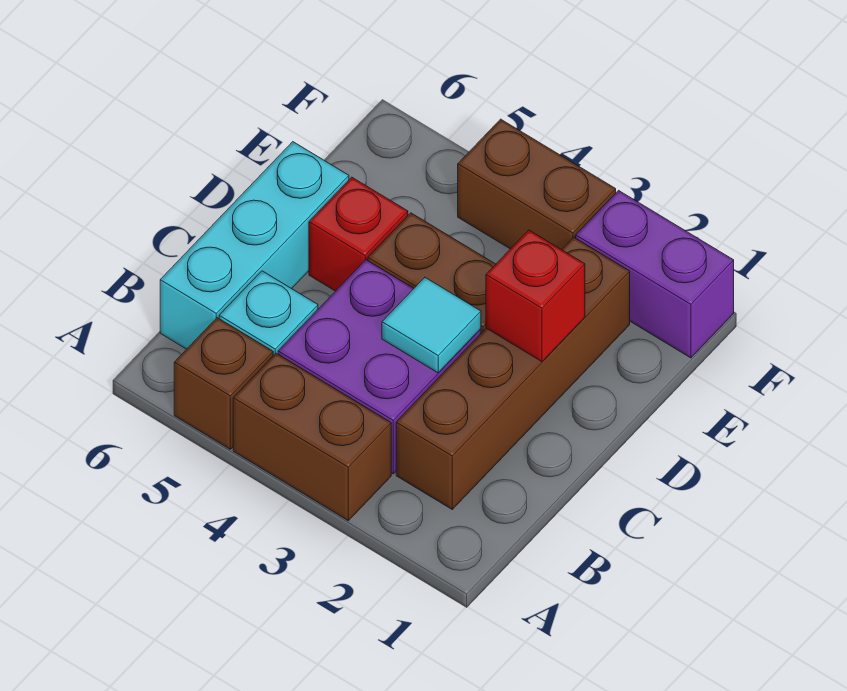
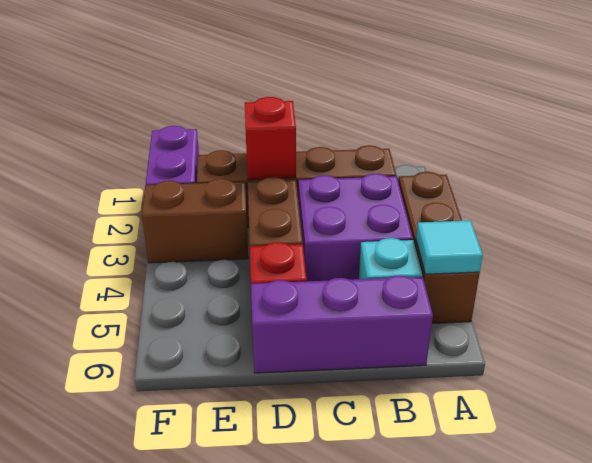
cyan brick B6:D6 level 1 -> purple brick B6:D6 level 1
cyan tile C3 level 2 -> cyan tile A5 level 2
brown brick F3:F4 level 1 -> brown brick E3:F3 level 1

